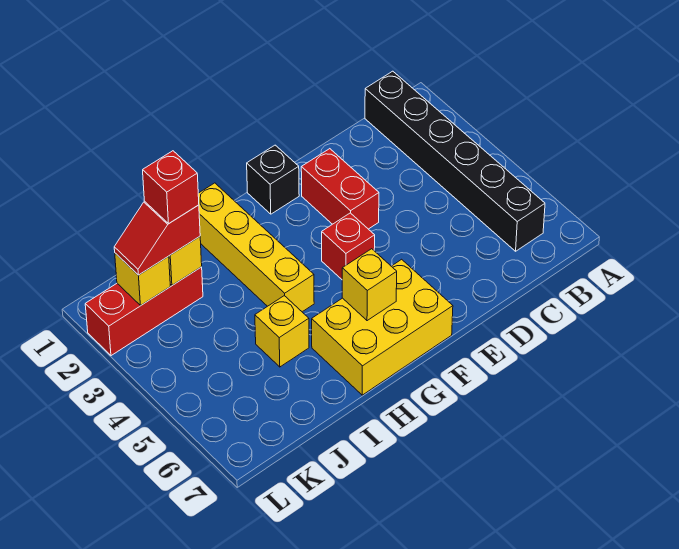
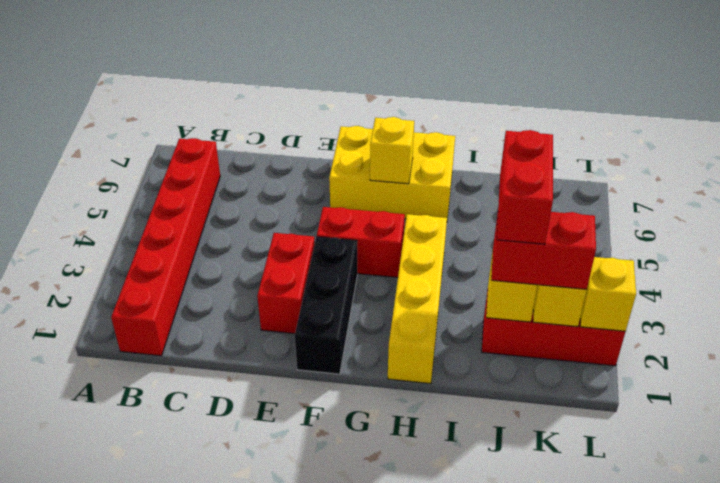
black brick B1:B6 level 1 -> red brick B1:B6 level 1
black brick F1 level 1 -> black brick F1:F3 level 1
red brick F4 level 1 -> red brick F4:G4 level 1
yellow brick I5 level 1 -> yellow brick L2 level 2
red slope J2:K2 level 3 top J -> red brick J2:K2 level 3
red brick J2 level 4 -> red brick J2:J3 level 4

